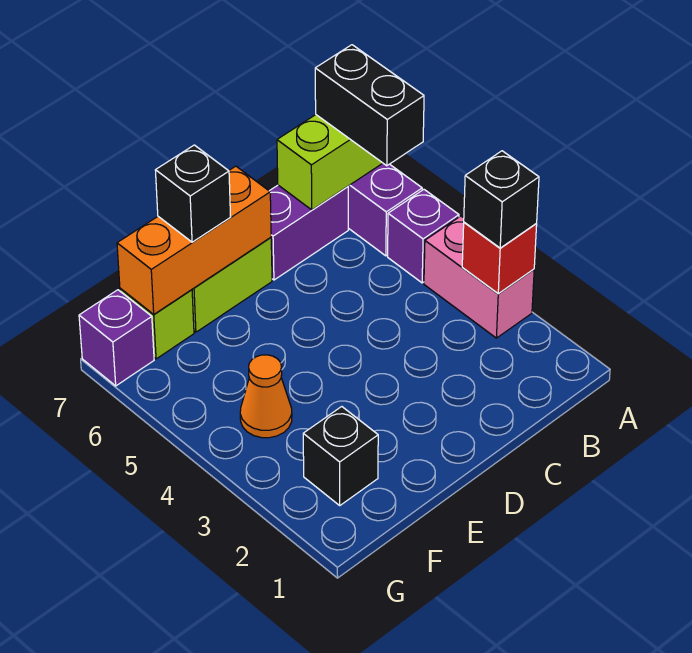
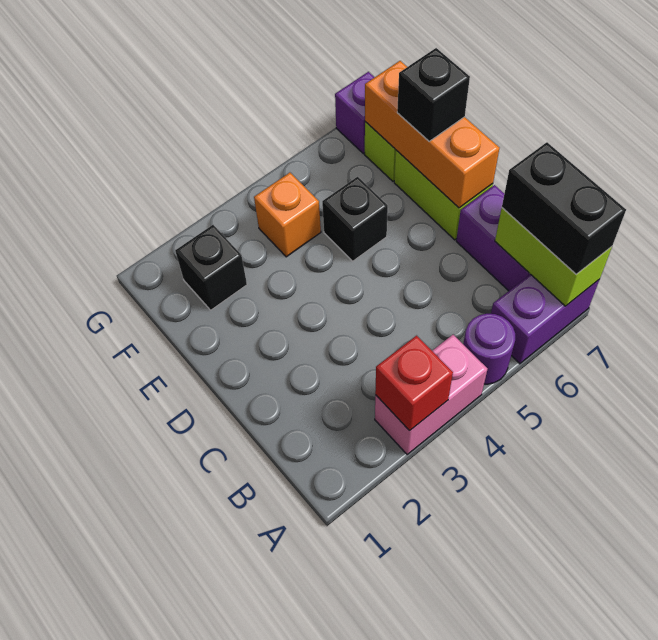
black brick A3 level 3 -> black brick E5 level 1
purple brick A5 level 1 -> purple round brick A5 level 1
black brick A6:A7 level 3 -> black brick A7:B7 level 3
orange cone F4 level 1 -> orange brick F4 level 1

